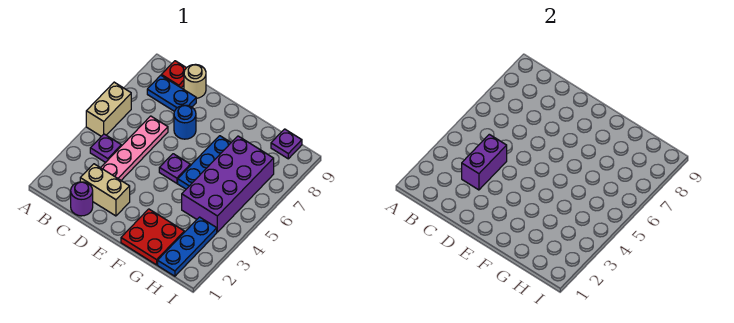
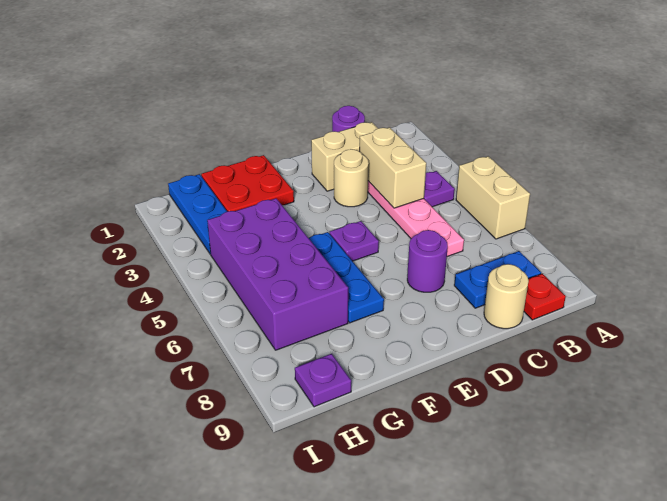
purple brick C3:C4 level 2 -> tan brick C3:C4 level 2
none -> tan round brick D3 level 1
blue round brick D7 level 1 -> purple round brick D7 level 1

